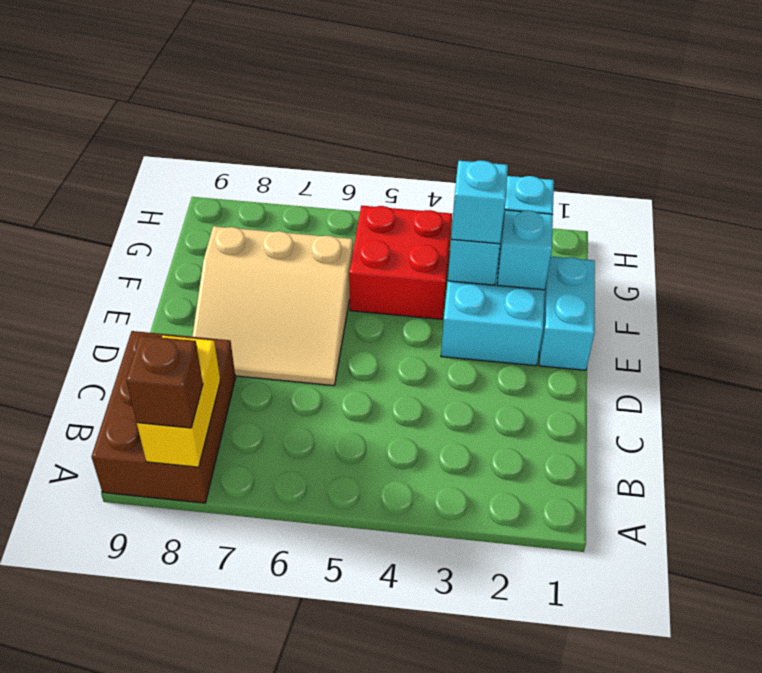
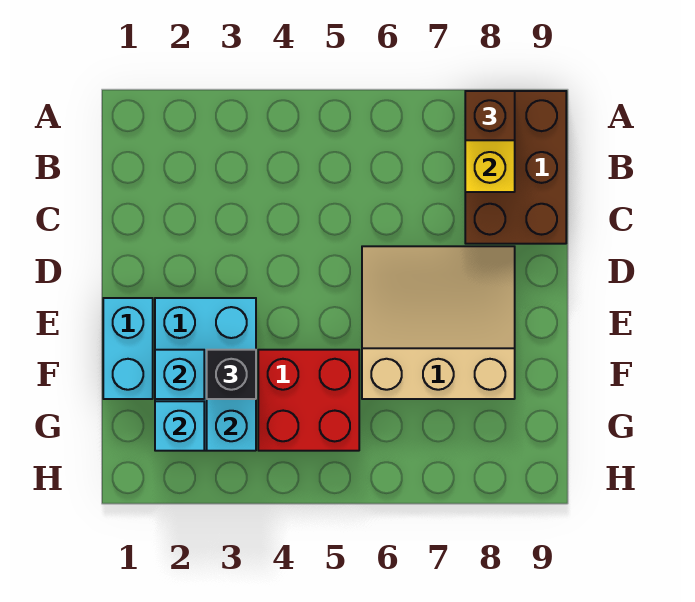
cyan brick F3 level 3 -> black brick F3 level 3

